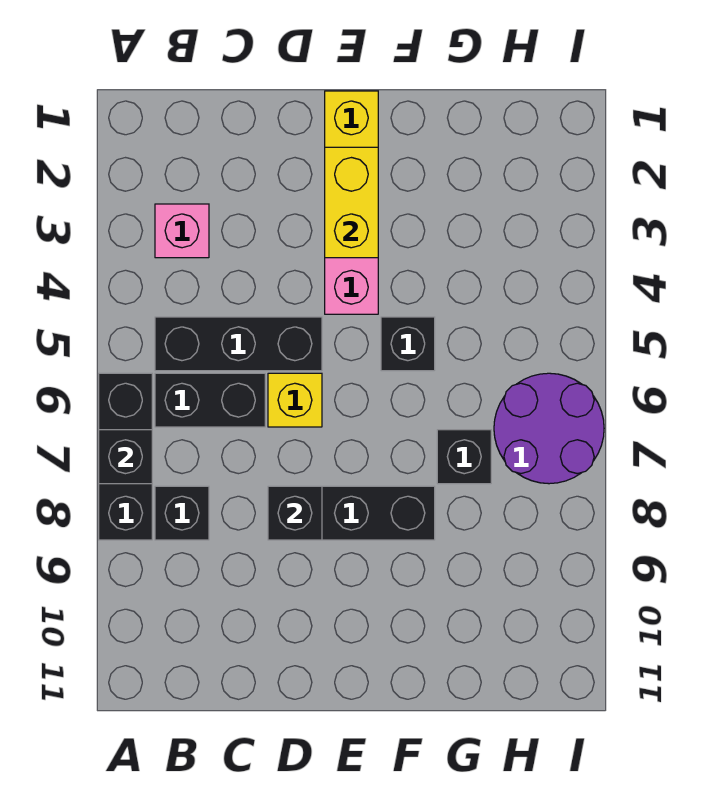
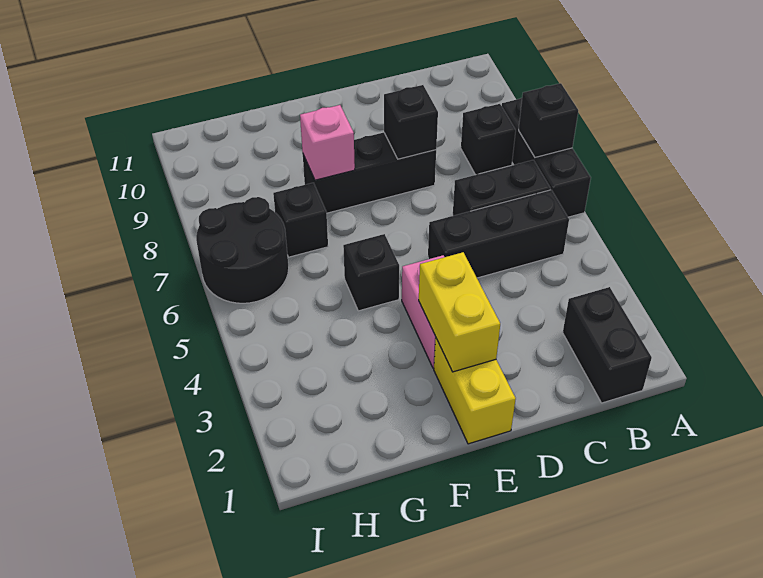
none -> black brick B1:B2 level 1
pink brick B3 level 1 -> pink brick F8 level 2
yellow brick D6 level 1 -> none
purple round brick H6:I7 level 1 -> black round brick H6:I7 level 1

